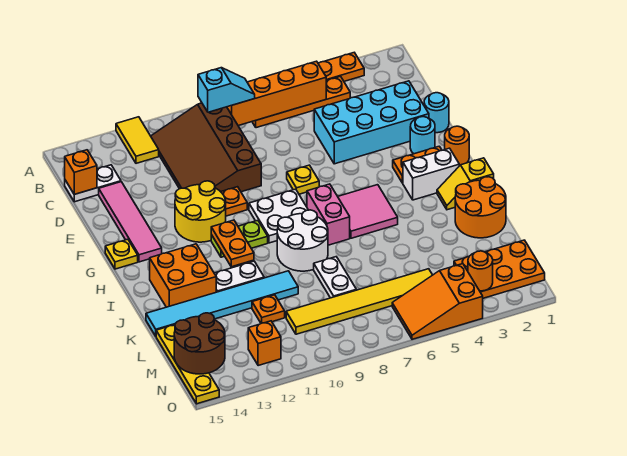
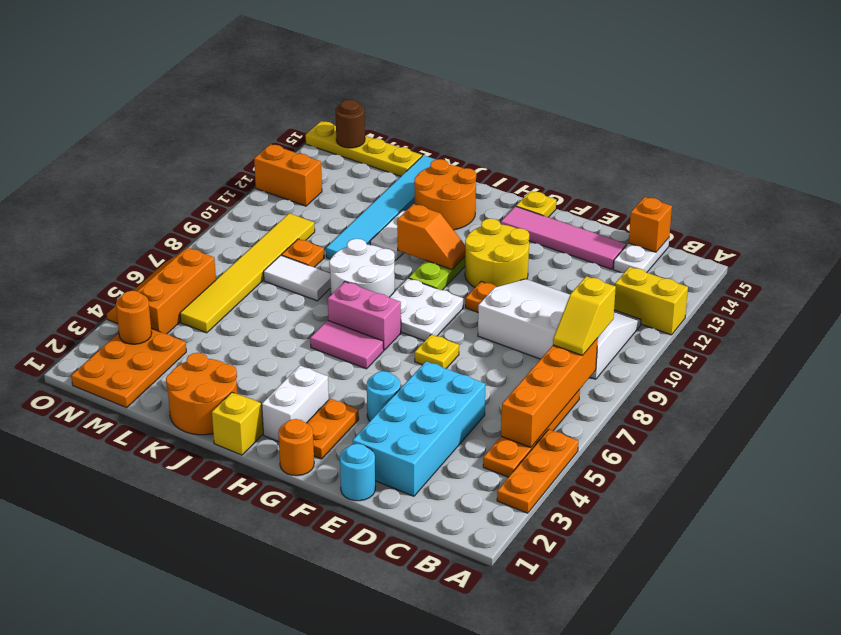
yellow tile A12:B12 level 1 -> yellow brick A12:B12 level 1
cyan slope B8:B9 level 3 top 9 -> yellow slope B8:B9 level 3 top 9
brown slope B9:E11 level 1 top 9 -> white slope B9:E11 level 1 top 9
cyan round brick F2 level 1 -> cyan round brick F4 level 1
pink tile H5:I6 level 1 -> pink tile H6:I6 level 1
orange plate H11:I11 level 2 -> orange slope H11:I11 level 2 top I
orange brick I13:J14 level 1 -> orange round brick I13:J14 level 1
white plate K8:L8 level 1 -> white tile K8:L8 level 1
orange plate L11 level 1 -> orange plate L9 level 1
brown round brick M14:N15 level 2 -> brown round brick N15 level 2
orange slope N4:O6 level 1 top 4 -> orange slope N4:O6 level 1 top N
orange brick N12 level 1 -> orange brick N12:O12 level 1

